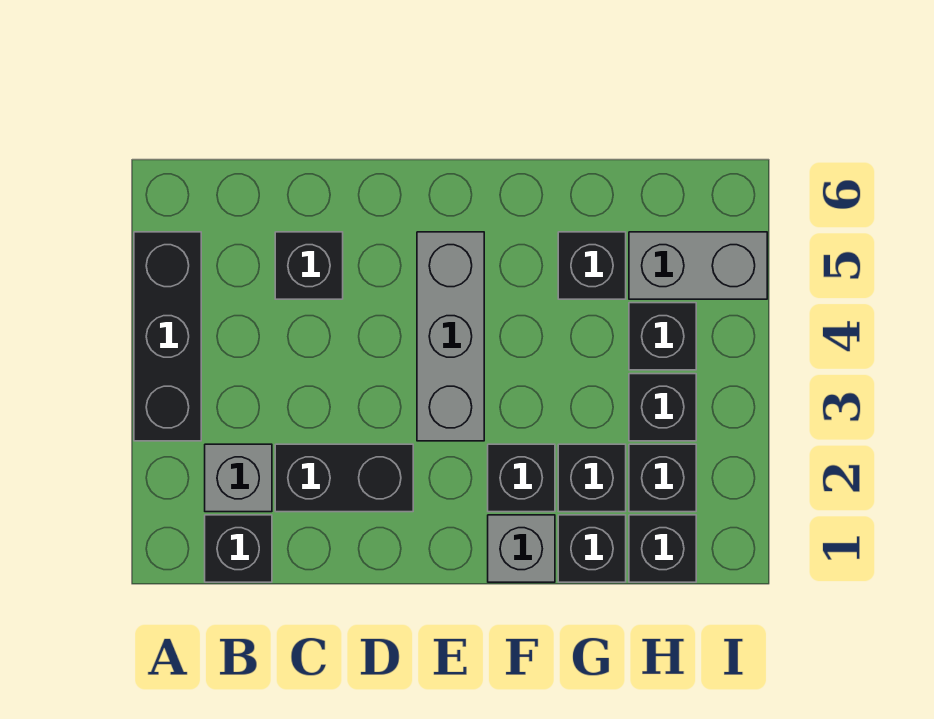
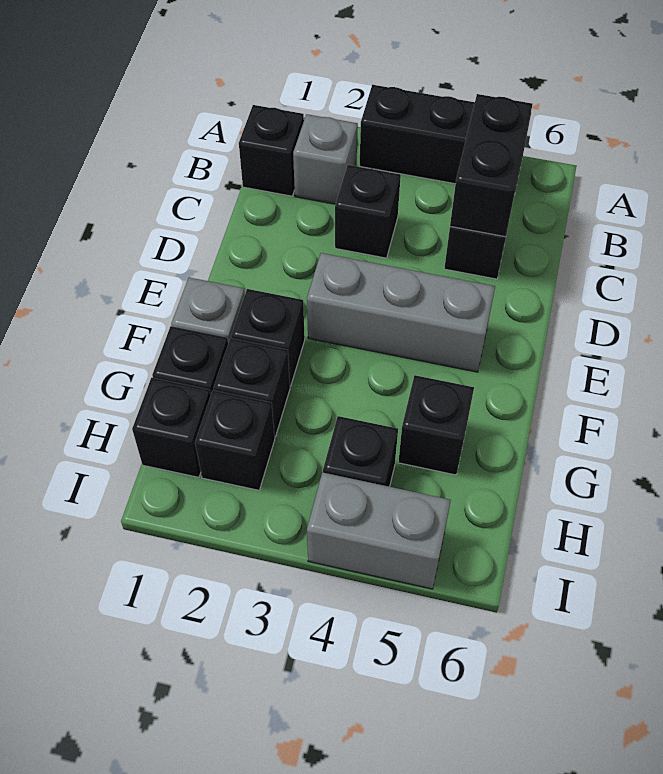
black brick C2:D2 level 1 -> black brick B5:C5 level 2
black brick H3 level 1 -> black brick C3 level 1
grey brick H5:I5 level 1 -> grey brick I4:I5 level 1

